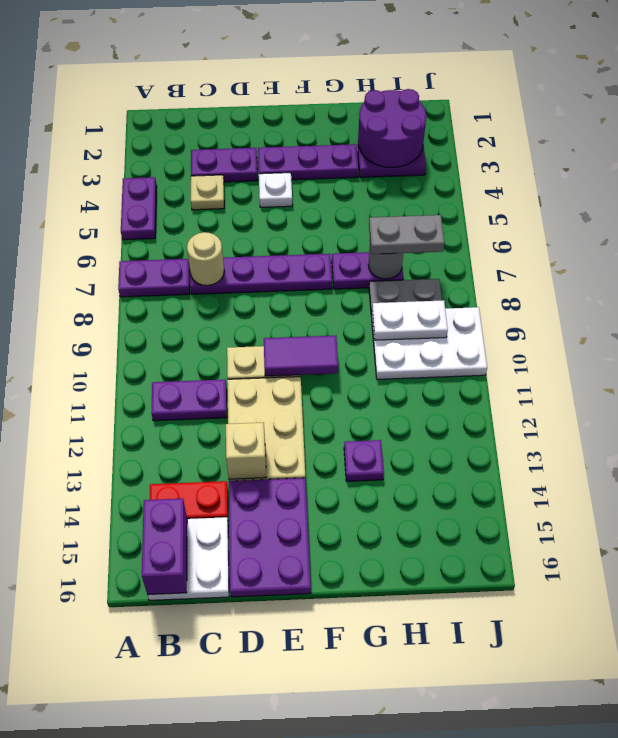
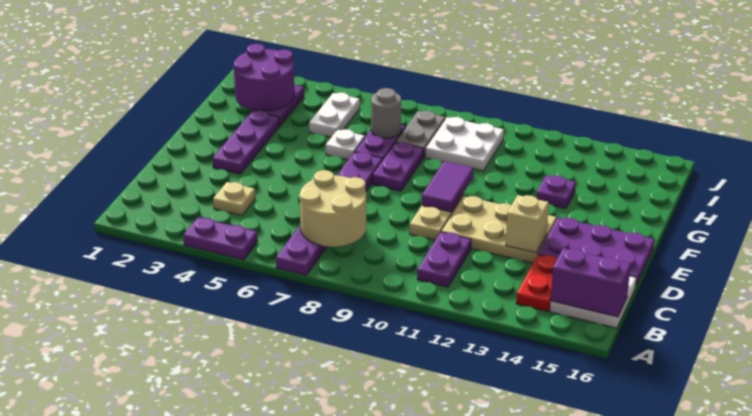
purple plate C3:D3 level 1 -> purple plate F8:G8 level 1
tan round brick C7 level 2 -> tan round brick B7:C8 level 2
white plate E4 level 1 -> white plate G6 level 1
grey plate H7:I7 level 3 -> none
white plate H9:J10 level 1 -> white plate H9:I10 level 1
white plate H9:I9 level 2 -> white plate H5:I5 level 1

